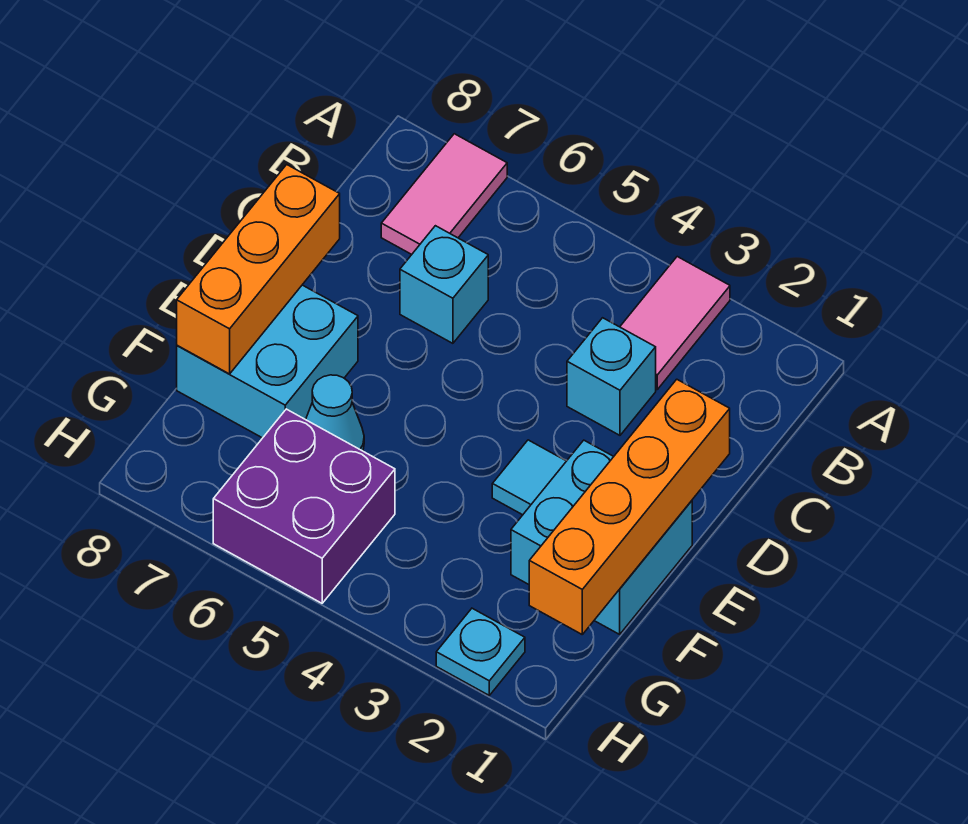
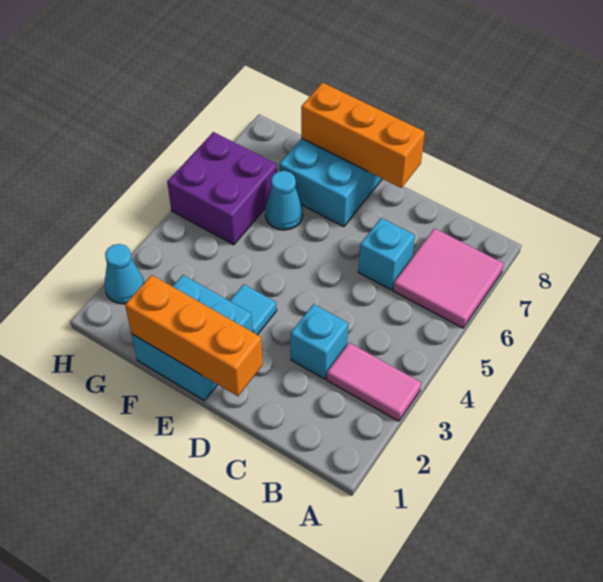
pink tile A7:B7 level 1 -> pink tile A6:B7 level 1
orange brick D1:G1 level 2 -> orange brick D1:F1 level 2
cyan plate H2 level 1 -> cyan cone H2 level 1

